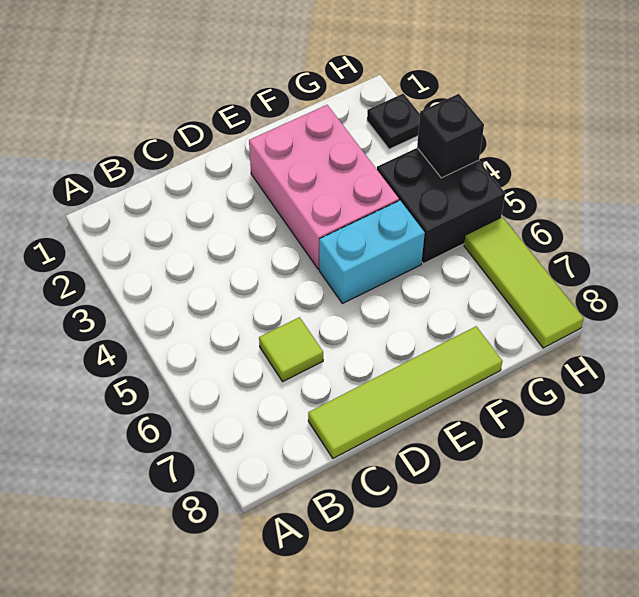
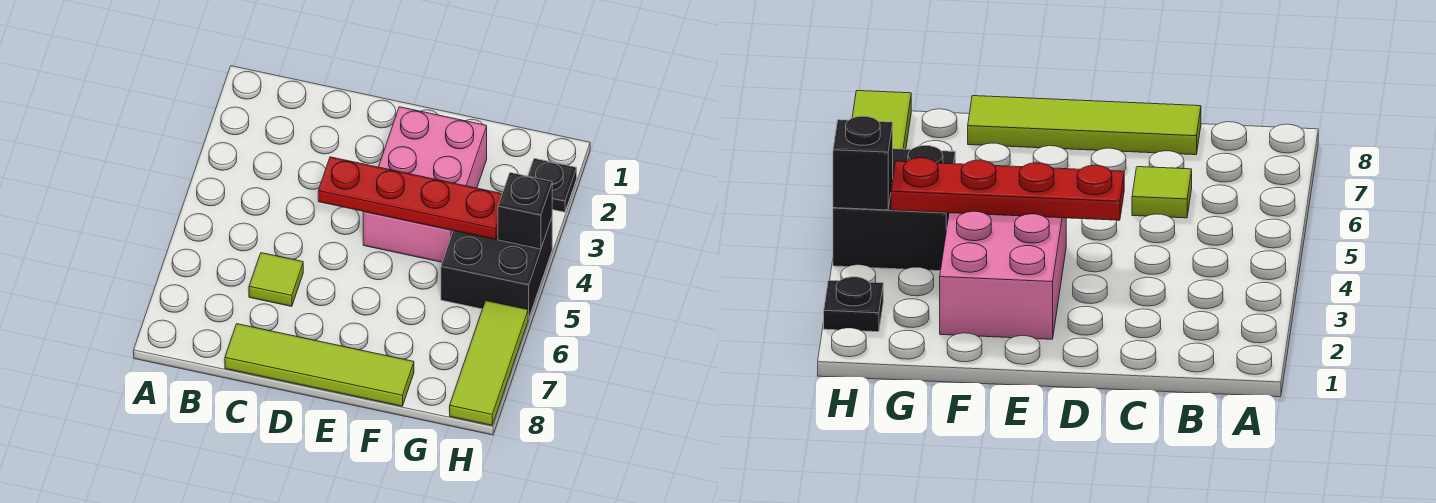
none -> red plate D4:G4 level 2
cyan brick E5:F5 level 1 -> none

